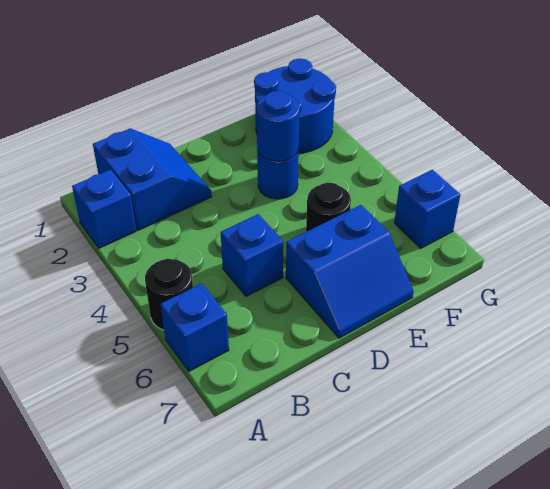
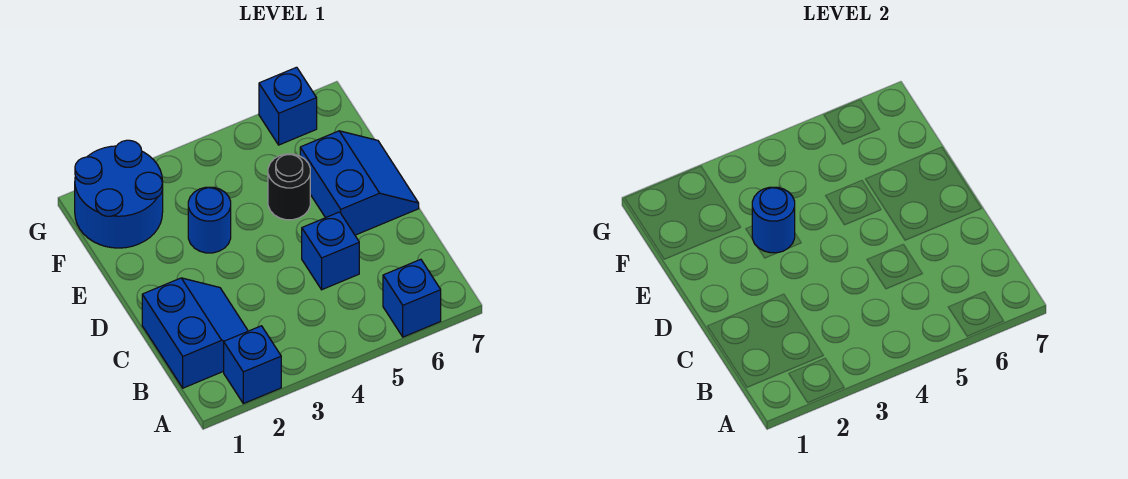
black round brick A5 level 1 -> none
blue slope B1:C2 level 1 top B -> blue slope B1:C2 level 1 top 1

